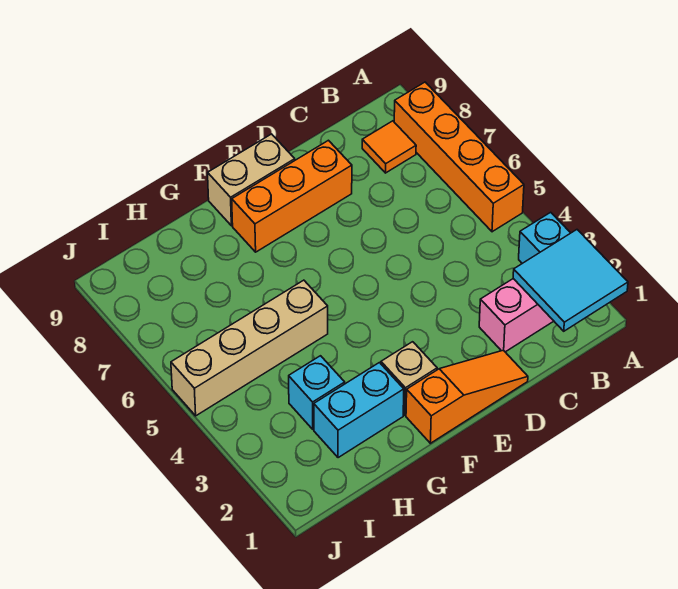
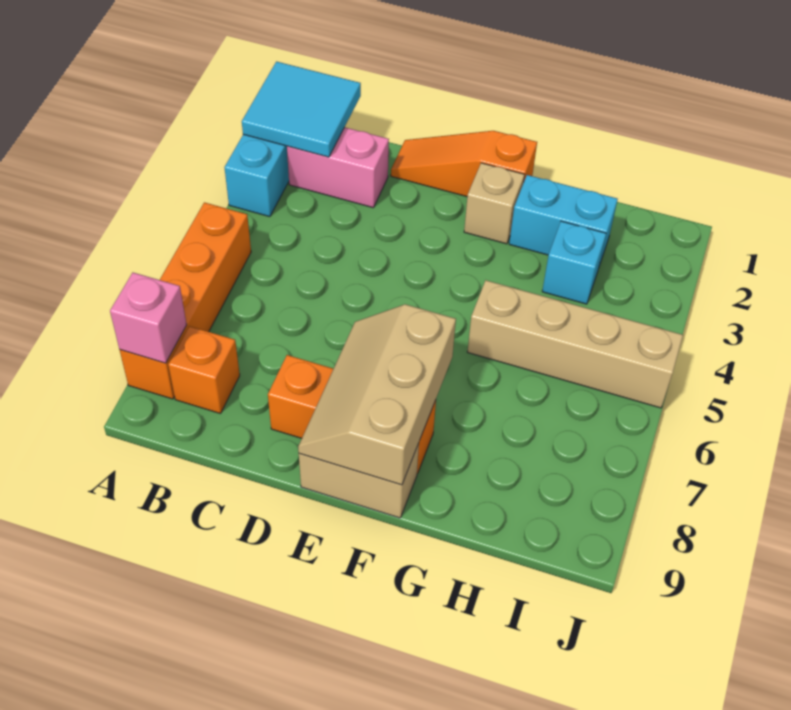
none -> pink brick A8 level 2
orange tile B8 level 1 -> orange brick B8 level 1
none -> tan slope E7:F9 level 2 top F

